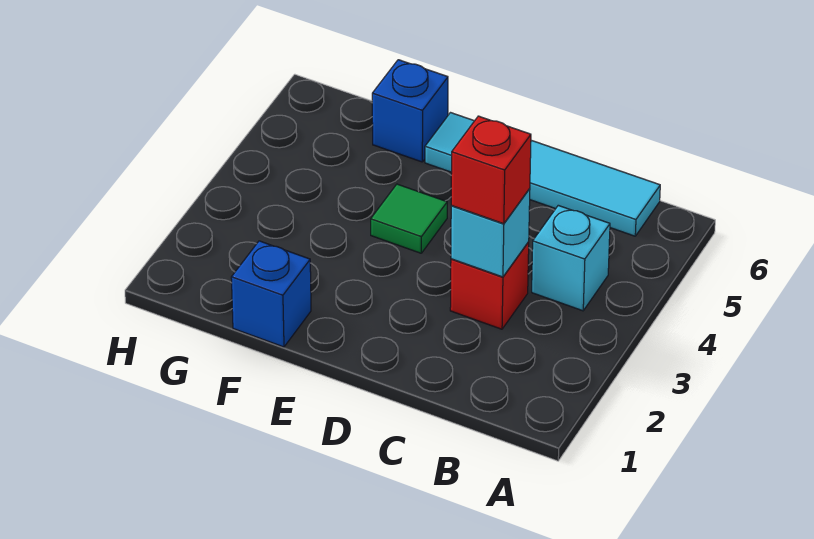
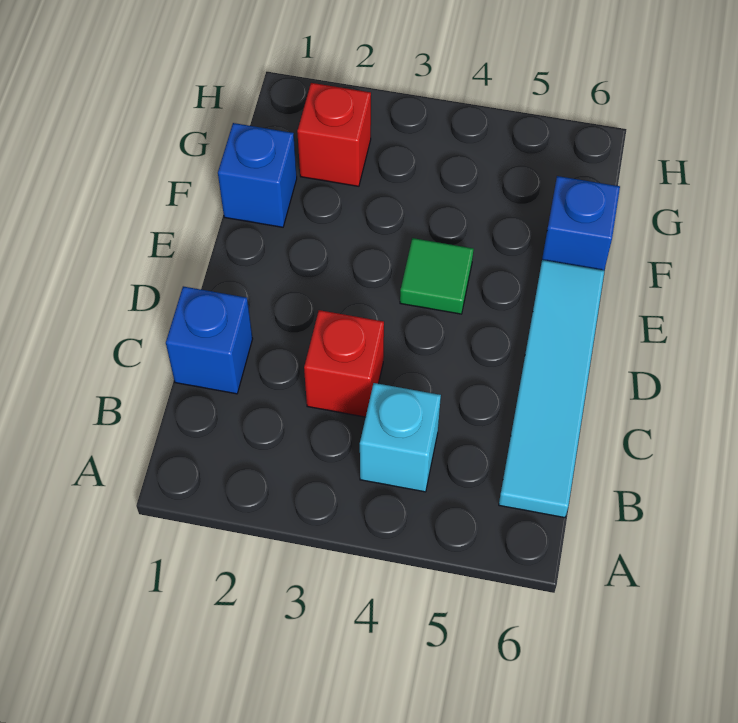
none -> blue brick C1 level 1
cyan brick C3 level 2 -> none
red brick C3 level 3 -> red brick G2 level 1

